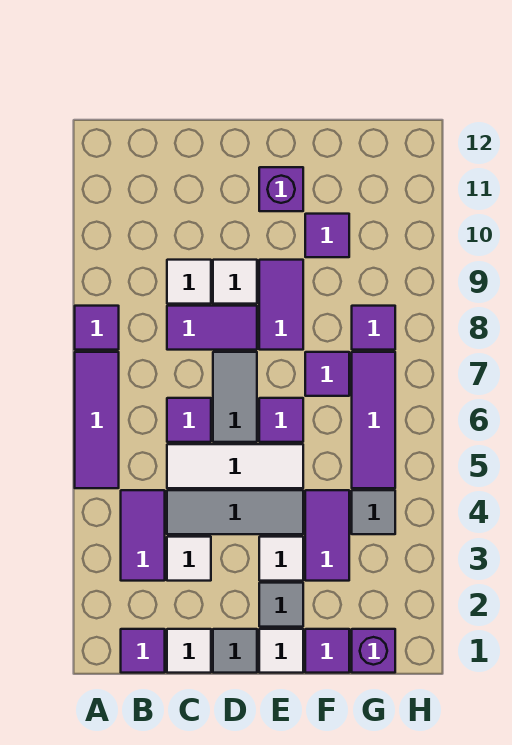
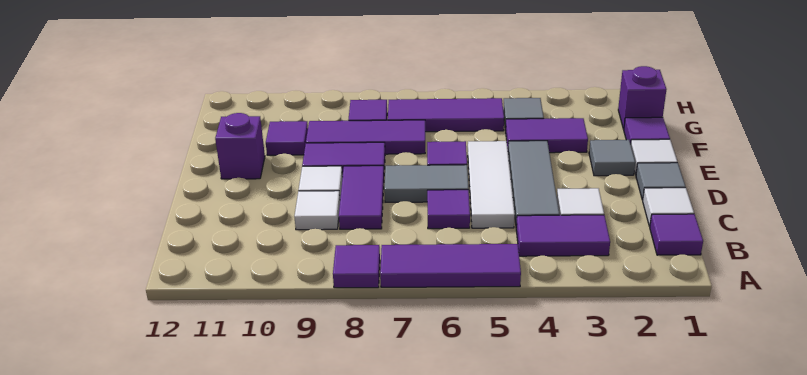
white tile E3 level 1 -> none
purple tile F7 level 1 -> purple tile F7:F9 level 1

